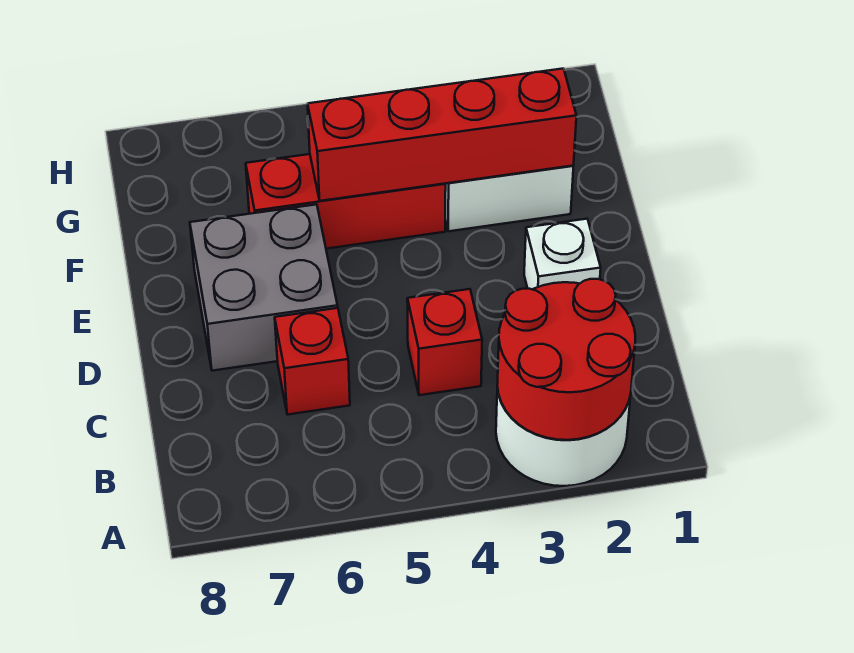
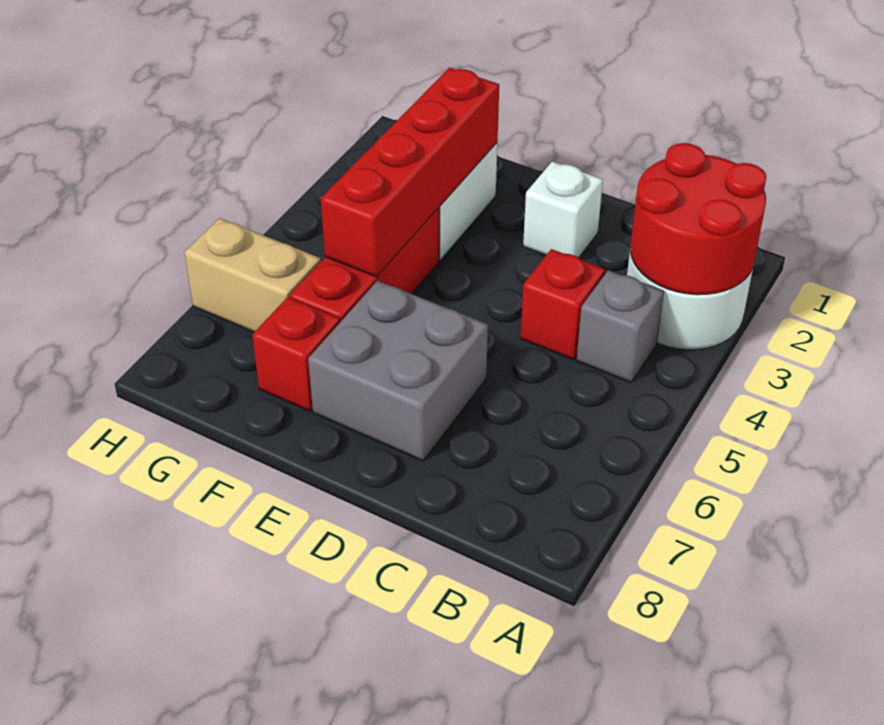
none -> grey brick B4 level 1
red brick C6 level 1 -> red brick F7 level 1
none -> tan brick G6:H6 level 1

